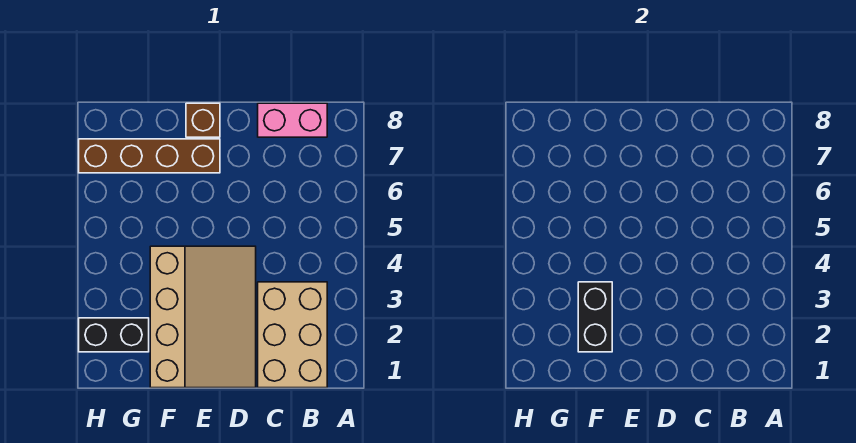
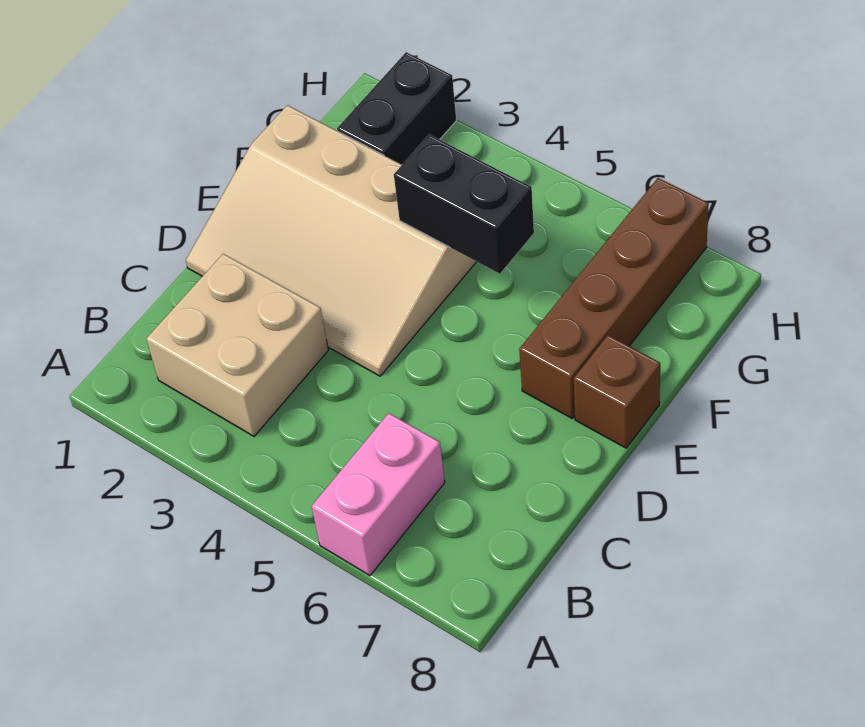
tan brick B1:C3 level 1 -> tan brick B2:C3 level 1
pink brick B8:C8 level 1 -> pink brick A6:B6 level 1
black brick F2:F3 level 2 -> black brick F4:F5 level 2

